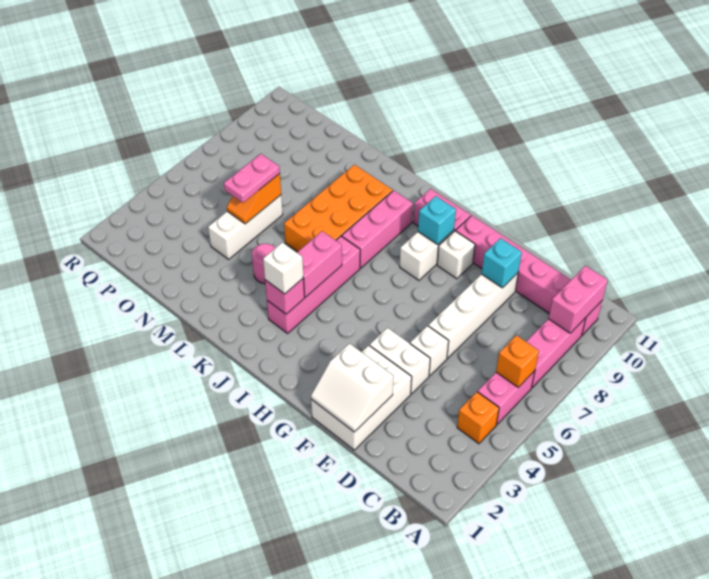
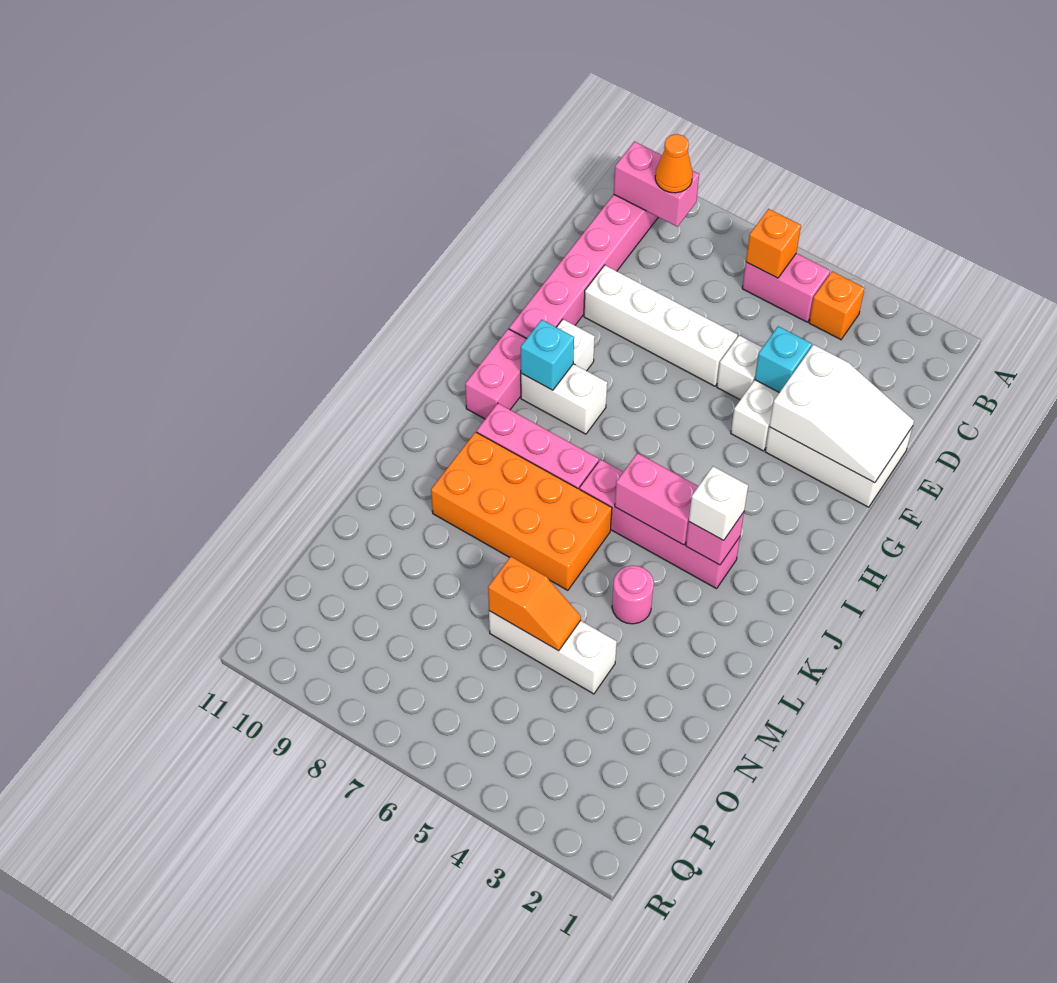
pink brick B7:B9 level 1 -> none
none -> orange cone B9 level 3
white slope E1:F2 level 2 top 2 -> white slope E1:F3 level 2 top 3
cyan brick E9 level 2 -> cyan brick E4 level 2
pink plate N5:N6 level 3 -> none

